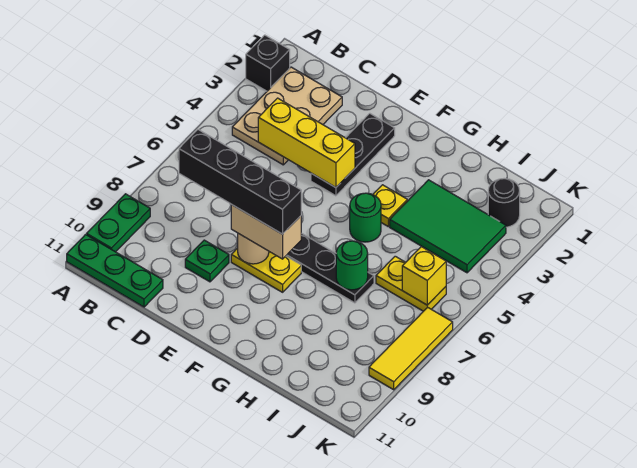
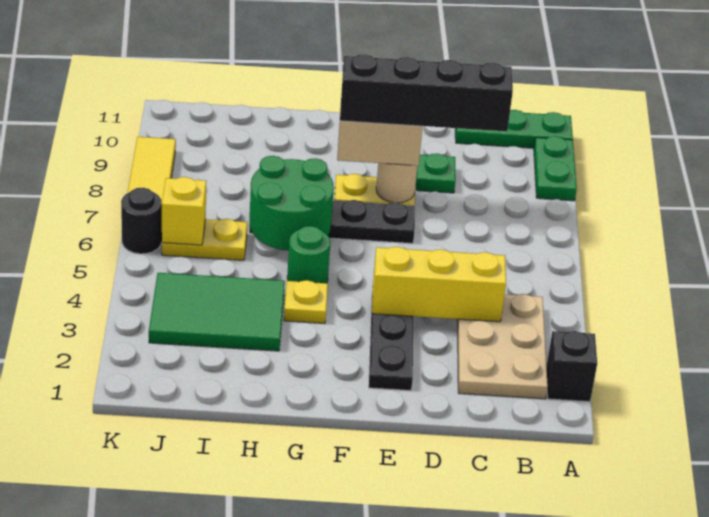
green round brick H7 level 2 -> green round brick G6:H7 level 2
black round brick J2 level 1 -> black round brick K6 level 1

